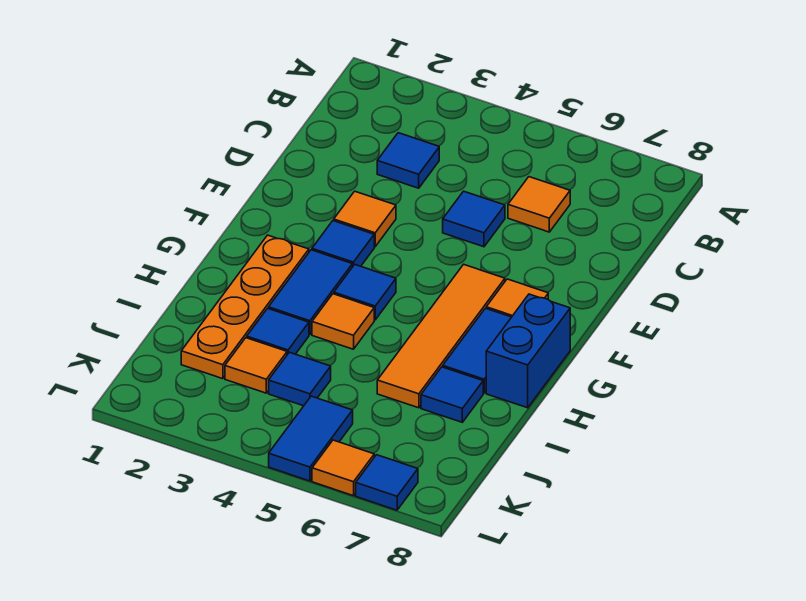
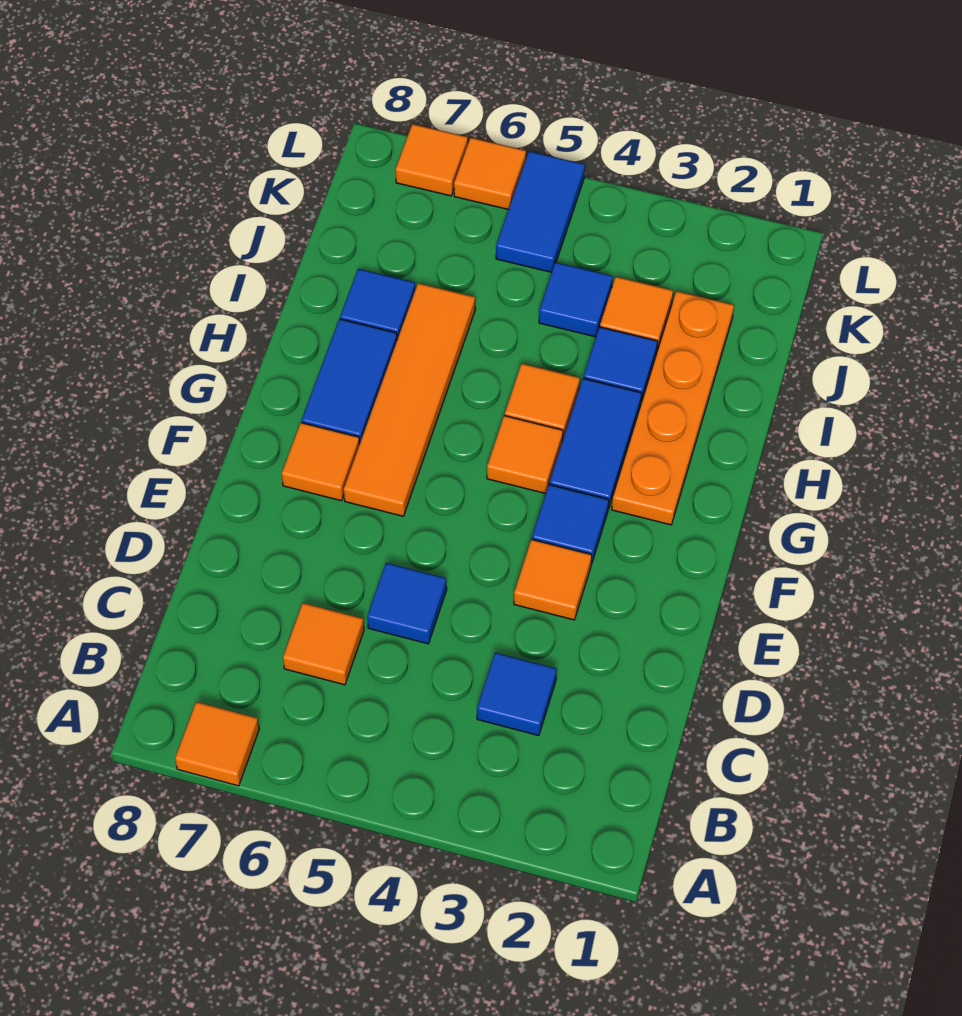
none -> orange tile A7 level 1
blue tile G4 level 1 -> orange tile G4 level 1
blue brick G8:H8 level 1 -> none
blue tile L7 level 1 -> orange tile L7 level 1

